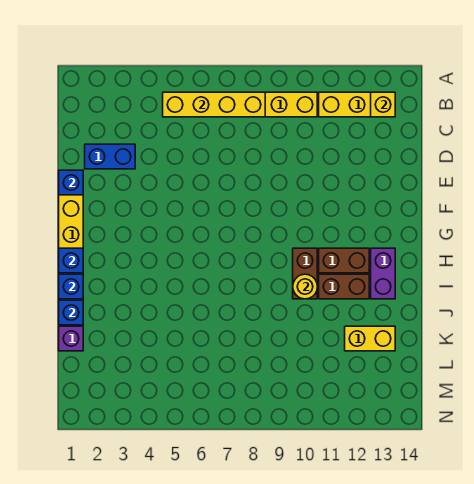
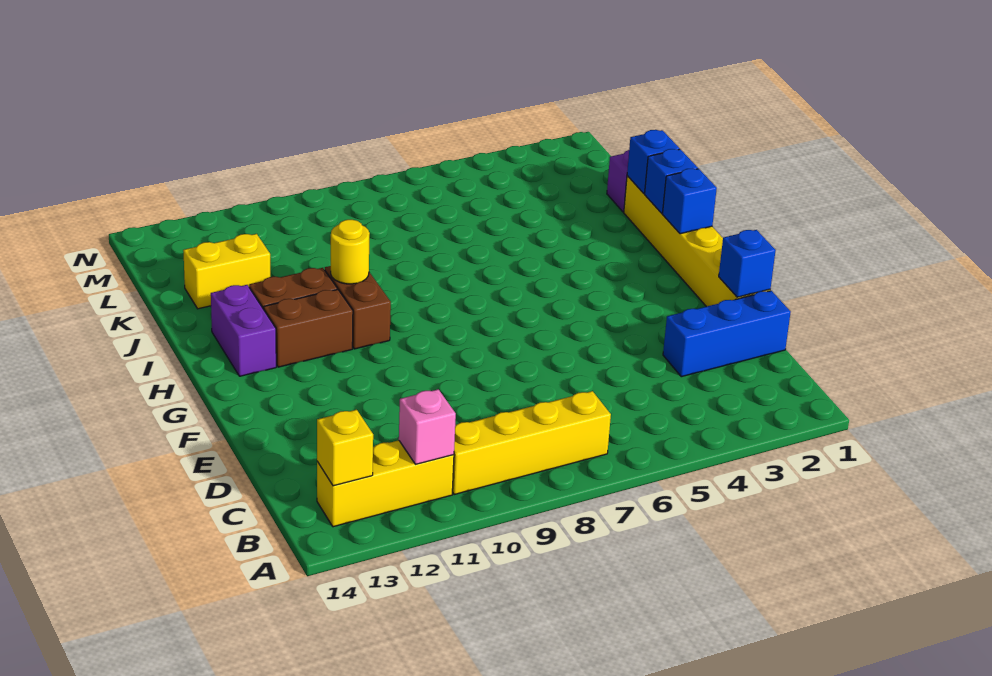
yellow brick B5:B8 level 2 -> none
none -> pink brick B11 level 2
blue brick D2:D3 level 1 -> blue brick D1:D3 level 1

